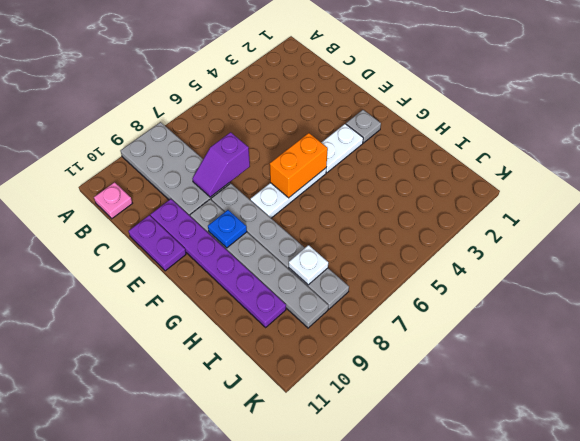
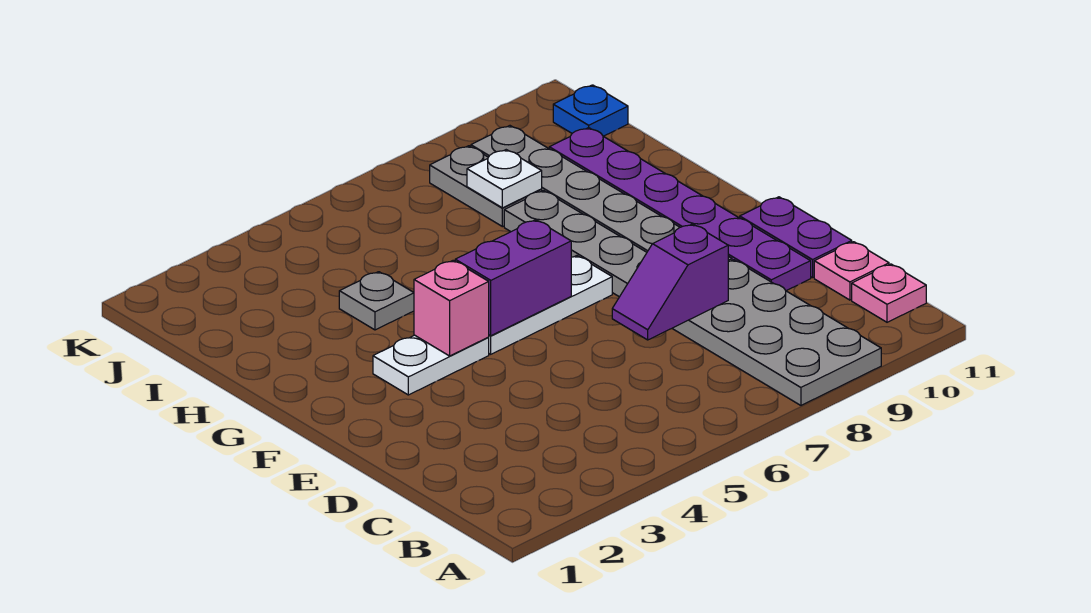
none -> pink plate C11 level 1
purple slope D7:D8 level 2 top 7 -> purple slope D7:D8 level 2 top 8
grey plate F2 level 1 -> grey plate H4 level 1
none -> pink brick F4 level 2
orange brick F5:F6 level 2 -> purple brick F5:F6 level 2
blue plate F9 level 2 -> blue plate J11 level 1

